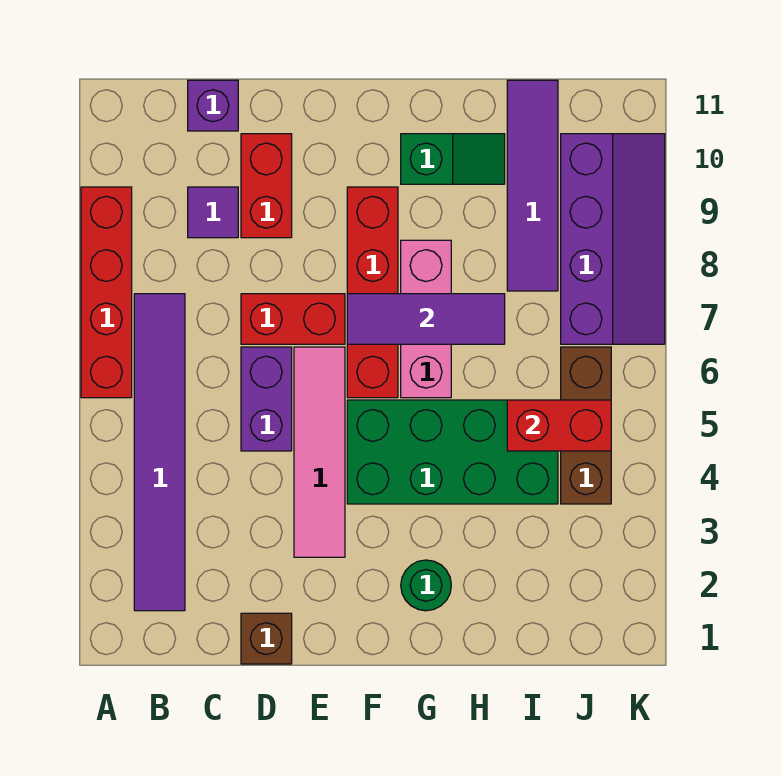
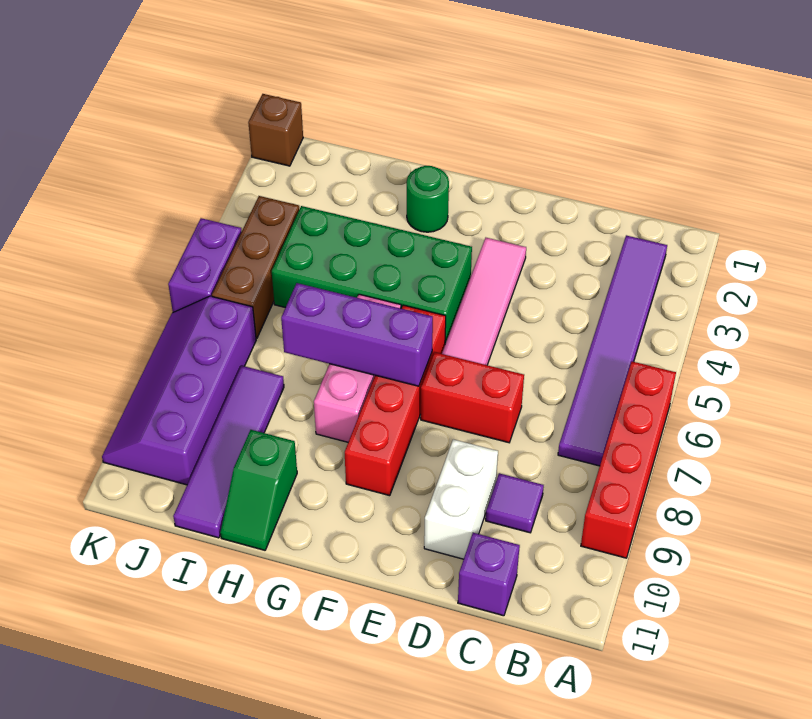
brown brick D1 level 1 -> brown brick K1 level 1
purple brick D5:D6 level 1 -> purple brick K5:K6 level 1
red brick D9:D10 level 1 -> white brick D9:D10 level 1
purple tile F7:H7 level 2 -> purple brick F7:H7 level 2
green slope G10:H10 level 1 top G -> green slope H10:H11 level 1 top 10
red brick I5:J5 level 2 -> none

